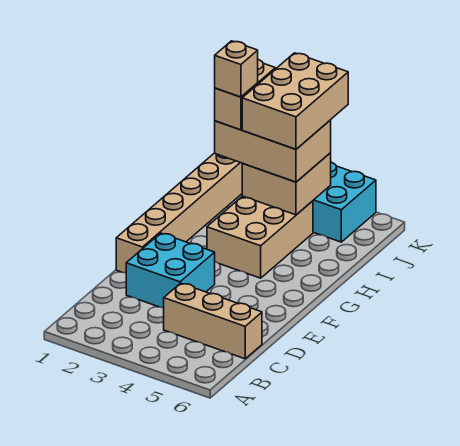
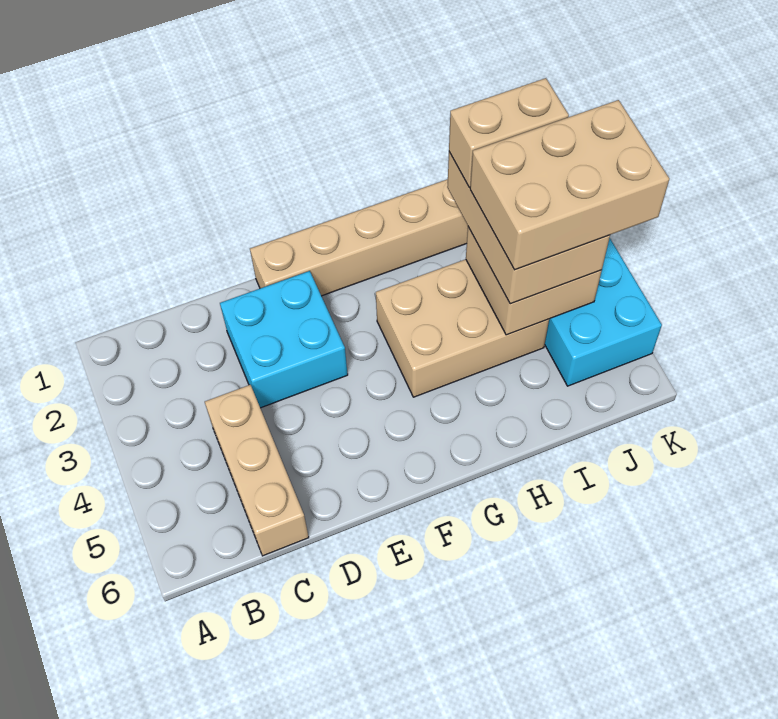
tan brick I2 level 5 -> none

